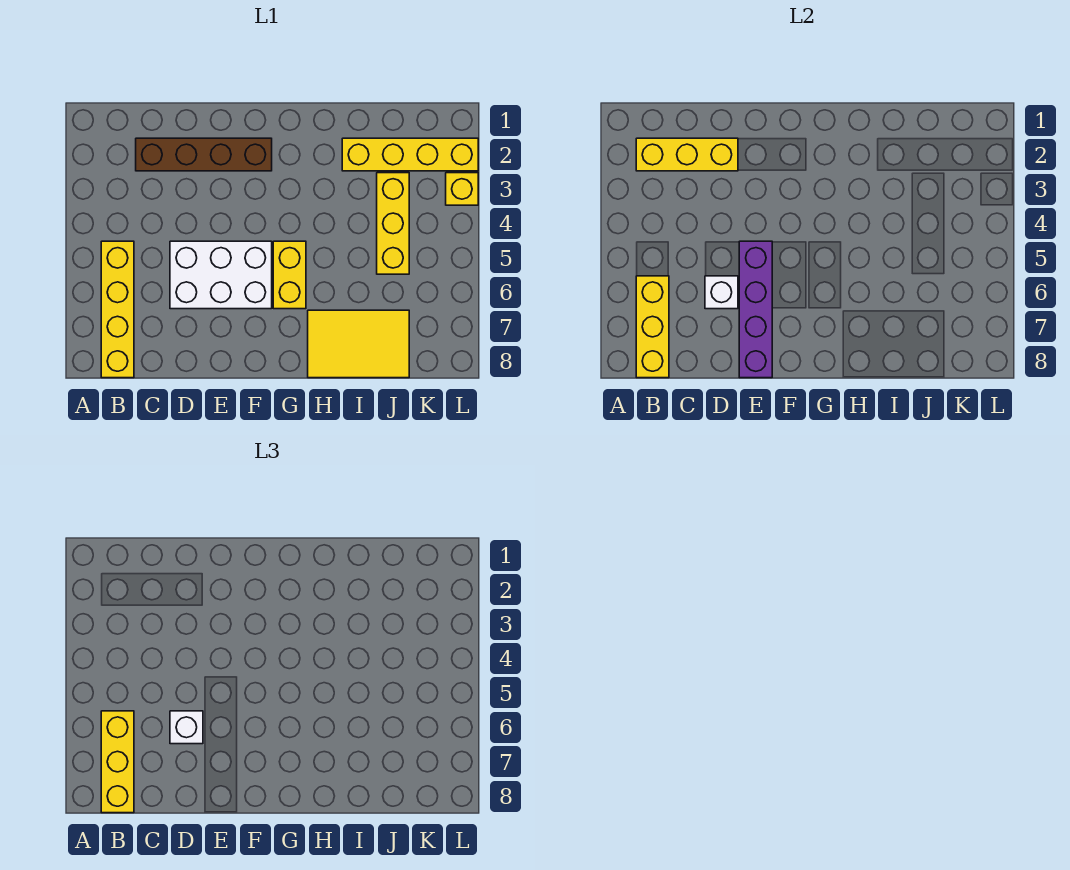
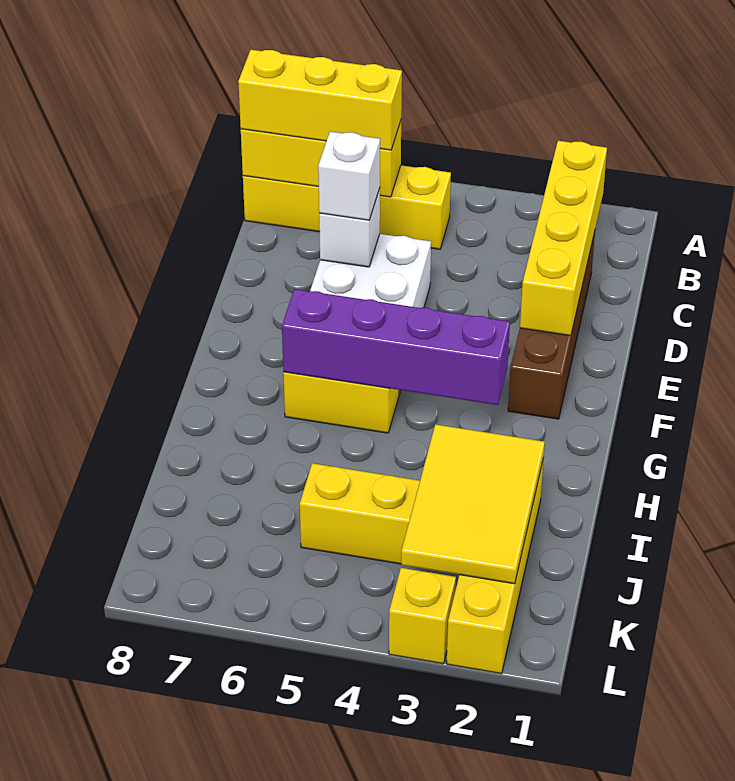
yellow brick B2:D2 level 2 -> yellow brick B2:E2 level 2
purple brick E5:E8 level 2 -> purple brick G3:G6 level 2
yellow tile H7:J8 level 1 -> yellow tile I2:K3 level 2

